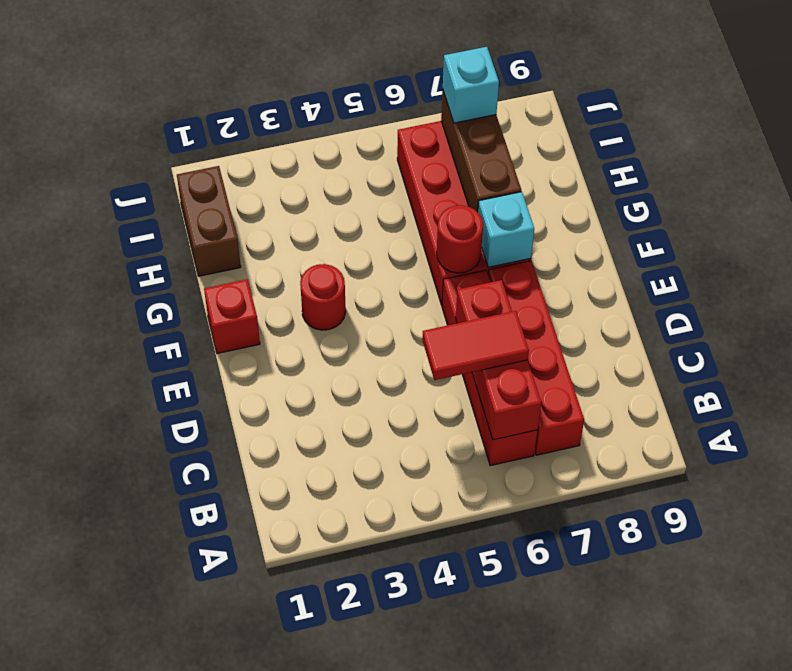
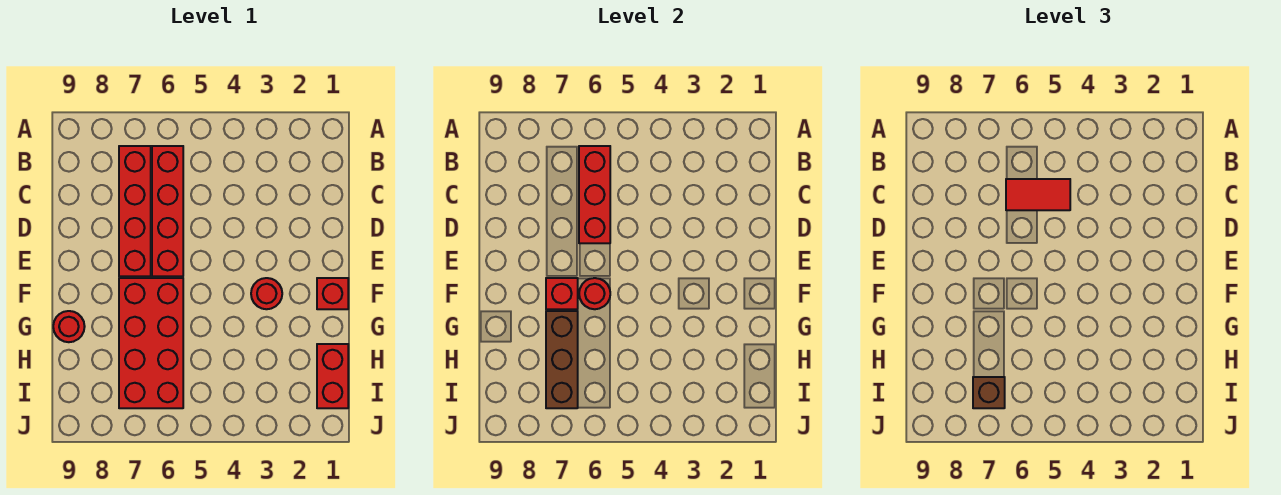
cyan brick F7 level 2 -> red brick F7 level 2
none -> red round brick G9 level 1
brown brick H1:I1 level 1 -> red brick H1:I1 level 1
cyan brick I7 level 3 -> brown brick I7 level 3

